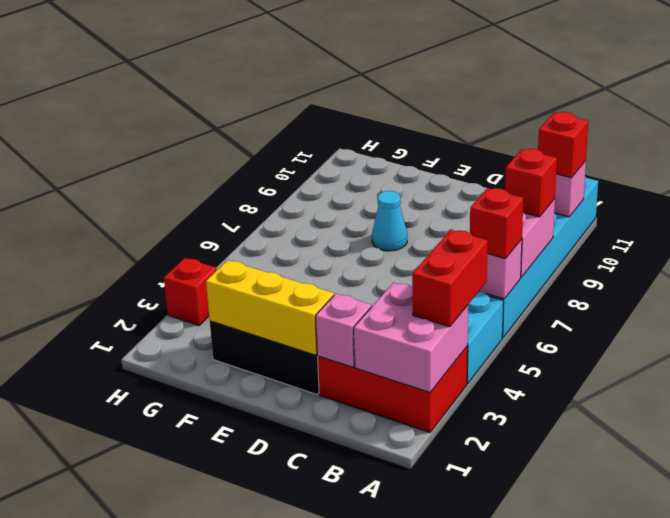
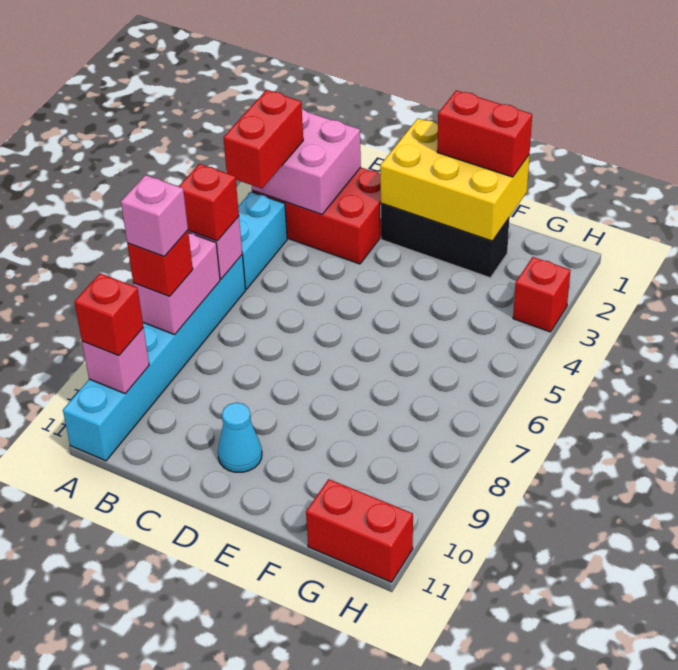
pink brick C2 level 2 -> pink brick A8 level 4
yellow brick D2:F2 level 2 -> yellow brick D1:F2 level 2
none -> red brick E1:F1 level 3
cyan cone E8 level 1 -> cyan cone D10 level 1
none -> red brick G11:H11 level 1

